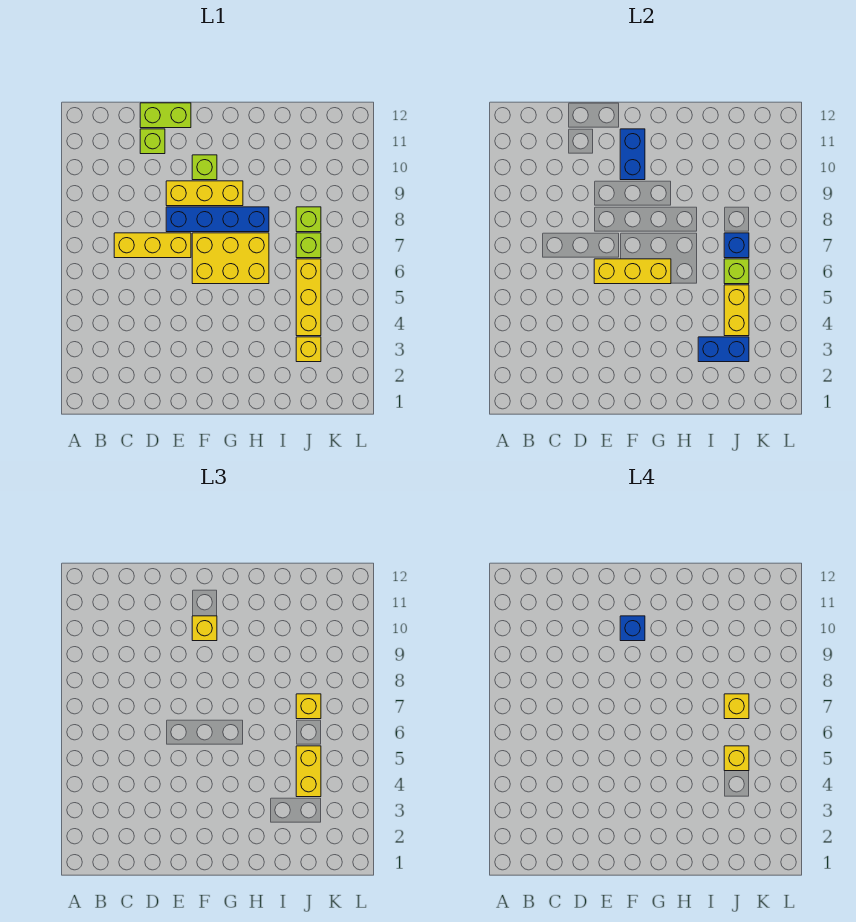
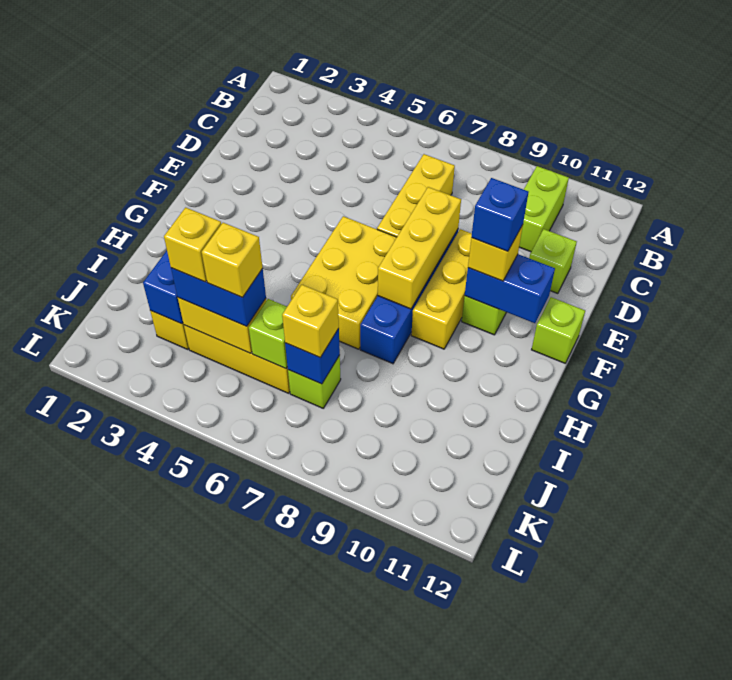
lime brick D12:E12 level 1 -> lime brick B10:C10 level 1
yellow brick E6:G6 level 2 -> yellow brick E8:G8 level 2
yellow brick J4:J5 level 3 -> blue brick J4:J5 level 3
yellow brick J7 level 4 -> yellow brick J4 level 4
lime brick J8 level 1 -> lime brick F12 level 1

